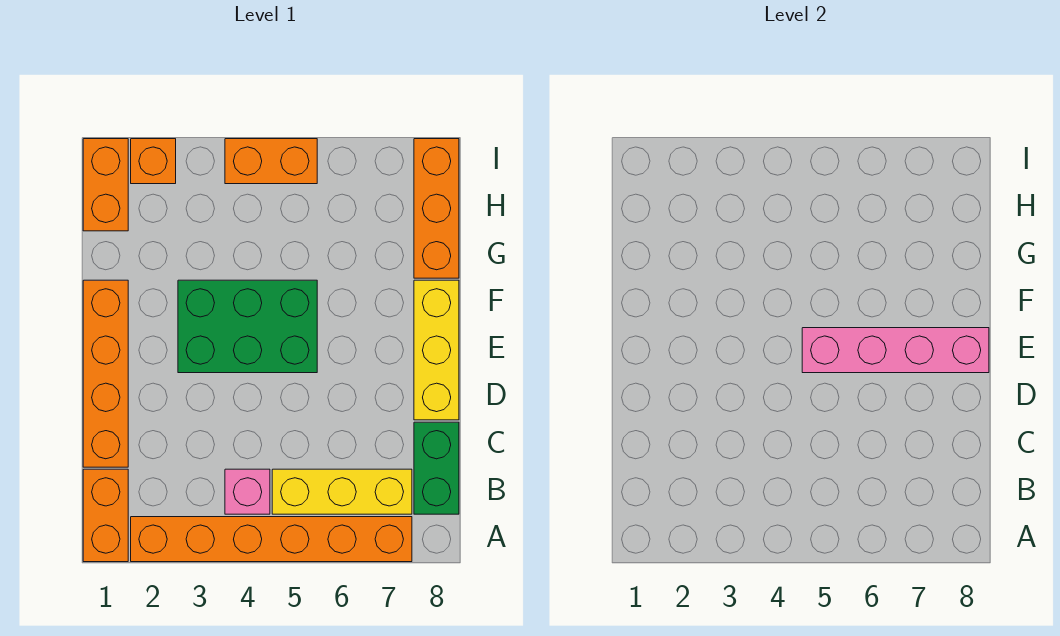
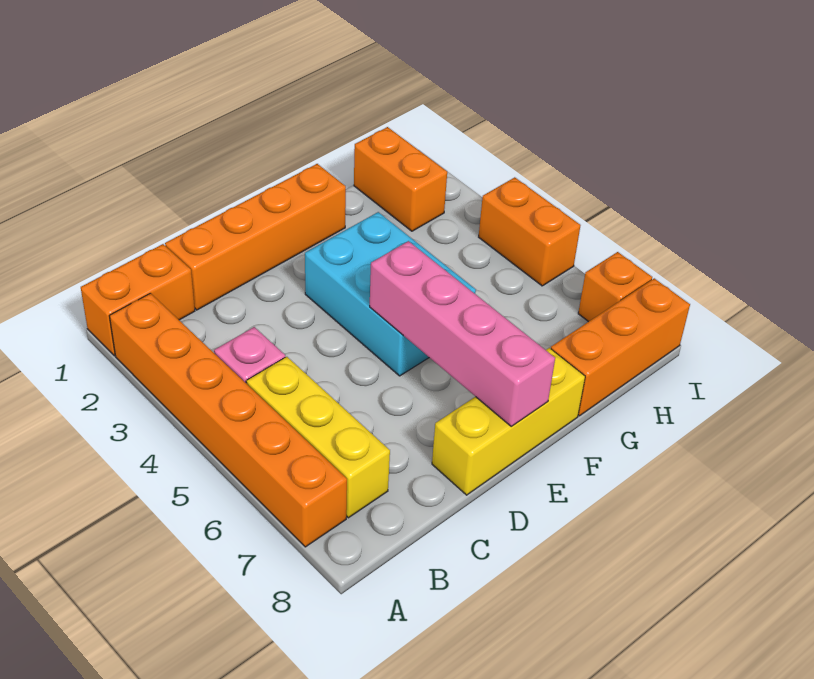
green brick B8:C8 level 1 -> none
green brick E3:F5 level 1 -> cyan brick E3:F5 level 1
orange brick H1:I1 level 1 -> orange brick H1:H2 level 1
orange brick I2 level 1 -> orange brick I7 level 1

